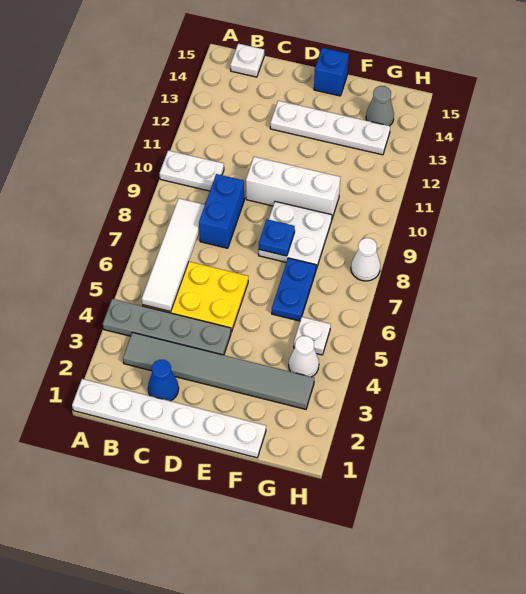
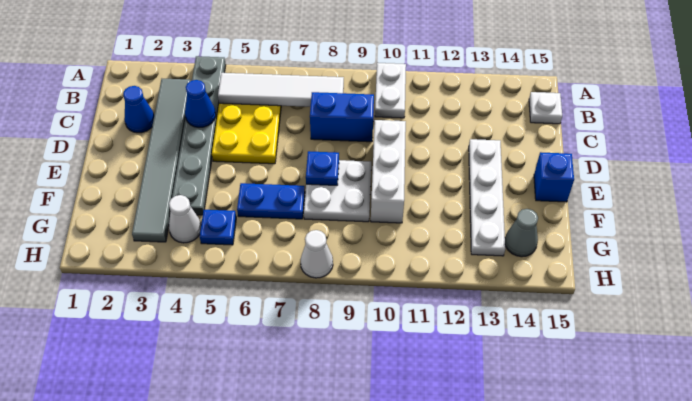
white plate A1:F1 level 1 -> none
grey plate A4:D4 level 1 -> grey plate A4:F4 level 1
none -> blue cone C4 level 2
white plate G5 level 1 -> blue plate G5 level 1

